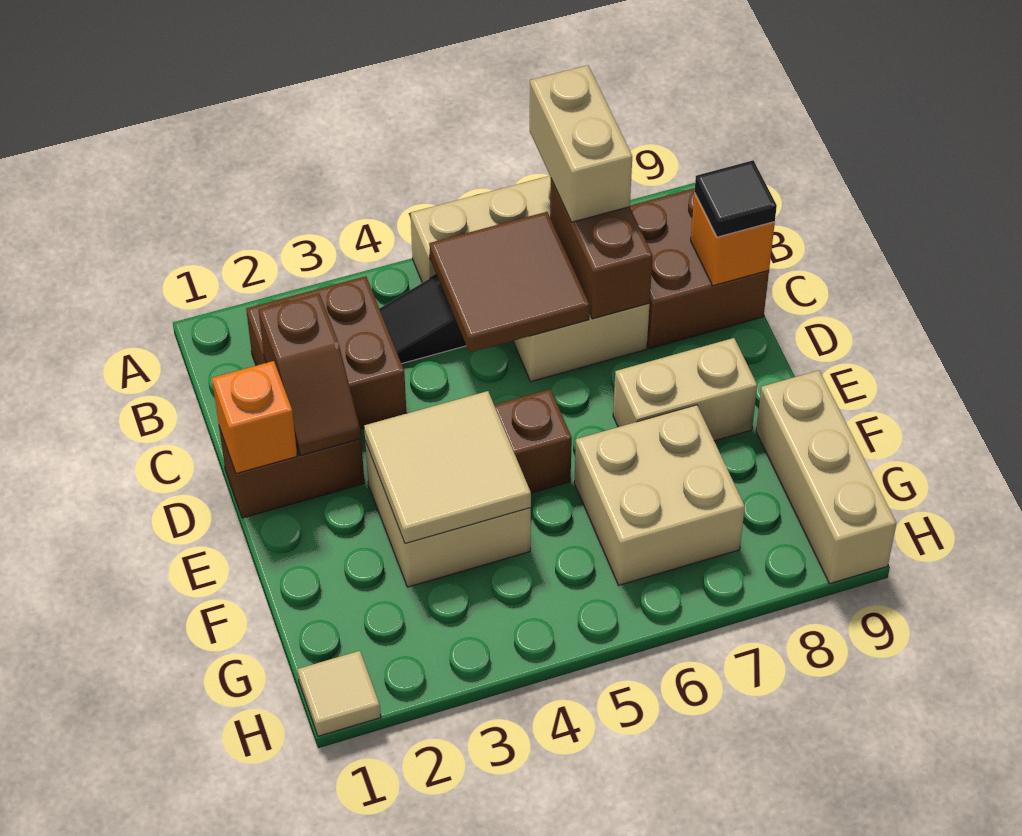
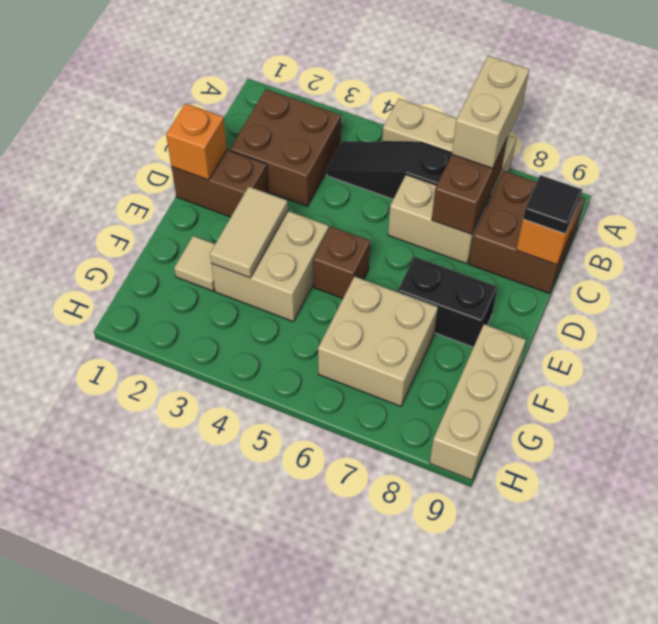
brown tile B5:C6 level 2 -> none
brown slope C2:D2 level 2 top C -> none
tan tile E3:F4 level 2 -> tan tile E3:F3 level 2
tan brick E7:E8 level 1 -> black brick E7:E8 level 1
tan tile H1 level 1 -> tan tile F2 level 1

